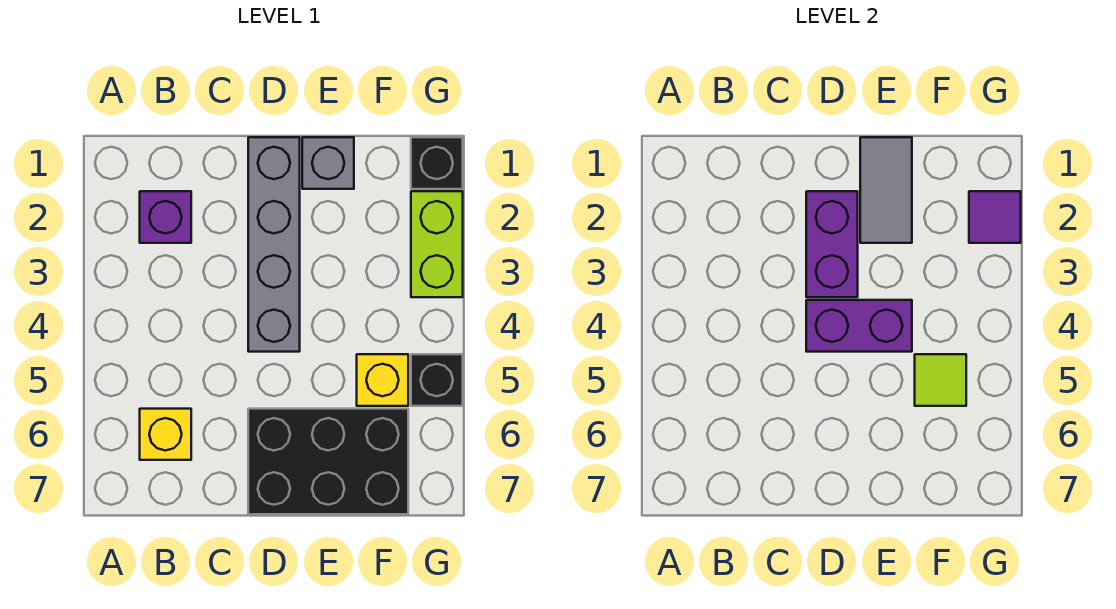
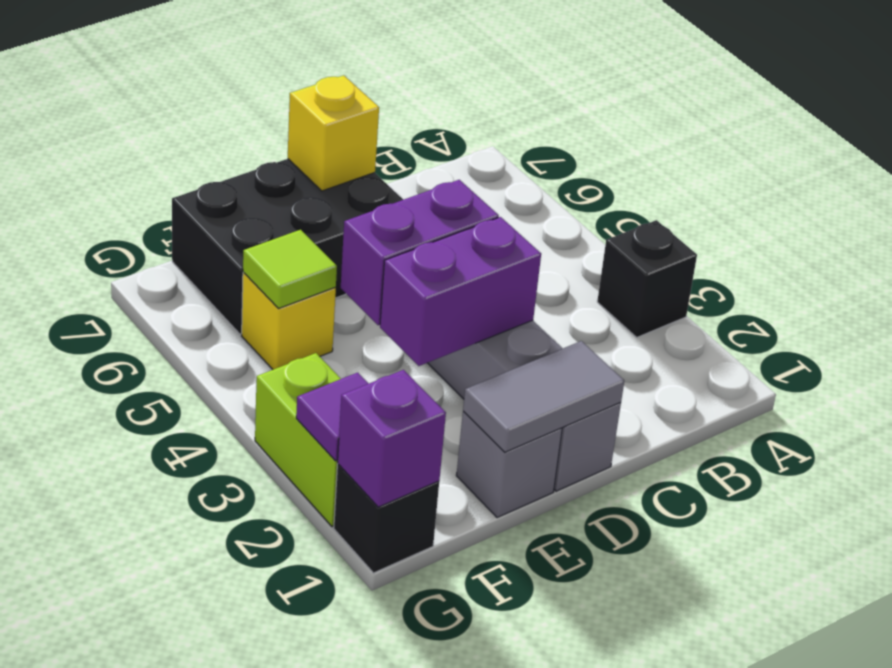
purple brick B2 level 1 -> purple brick G1 level 2
yellow brick B6 level 1 -> yellow brick D7 level 2
purple brick D2:D3 level 2 -> purple brick D3:E3 level 2
grey tile E1:E2 level 2 -> grey tile D1:E1 level 2
black brick G5 level 1 -> black brick A3 level 1

